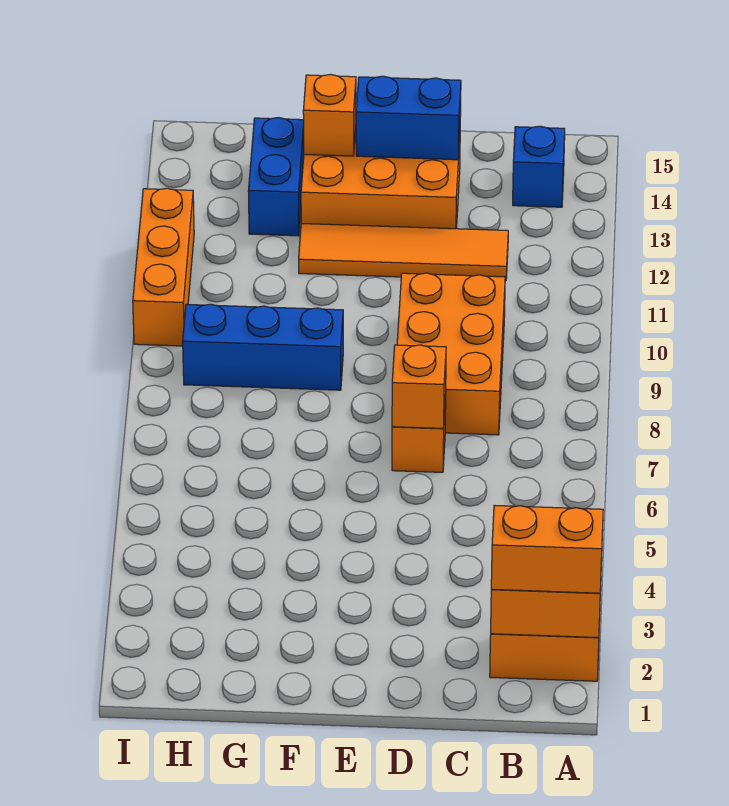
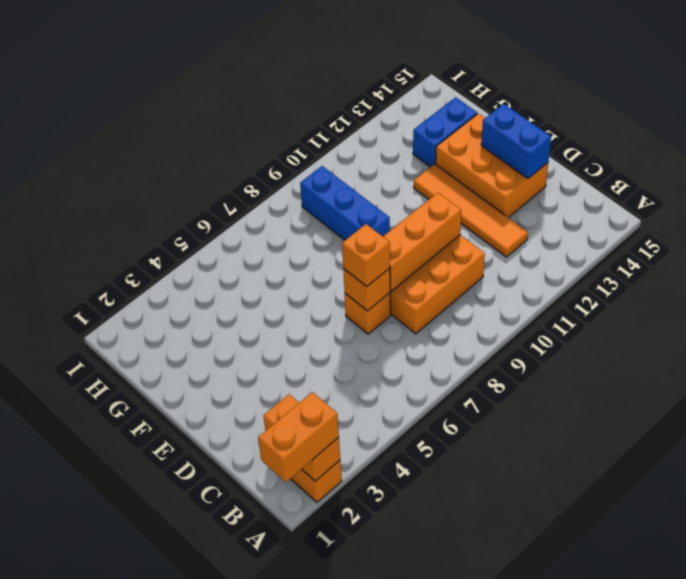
orange brick A2:B2 level 3 -> orange brick A1:A2 level 3
blue brick B14 level 1 -> none
orange brick F14 level 2 -> orange brick D7 level 3
orange brick I10:I12 level 1 -> orange brick D8:D10 level 2

